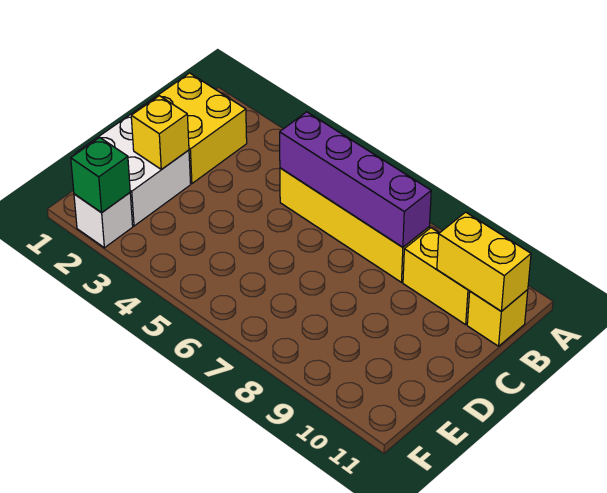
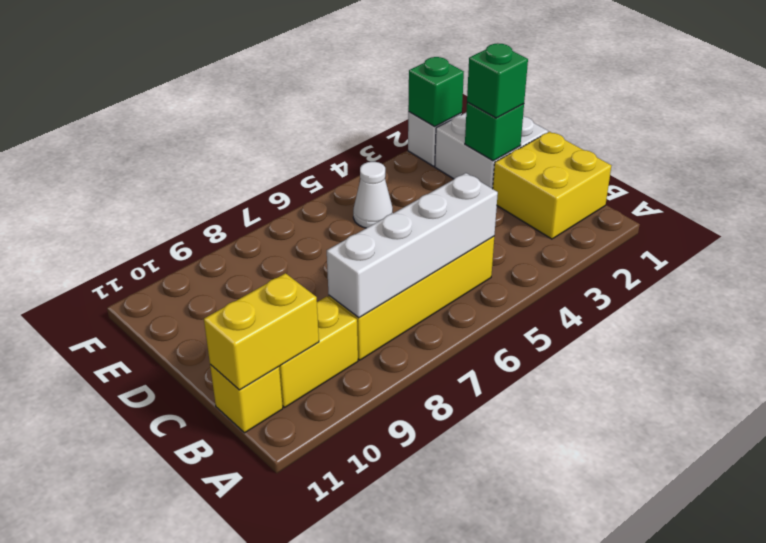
purple brick B5:B8 level 2 -> white brick B5:B8 level 2
yellow brick D2 level 2 -> green brick D2 level 2
none -> green brick D2 level 3
none -> white cone E5 level 1

